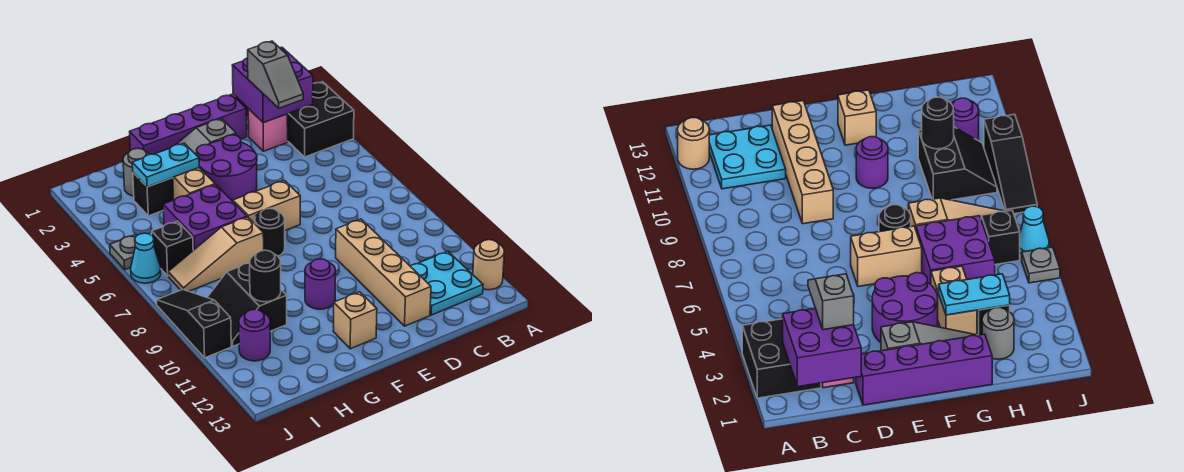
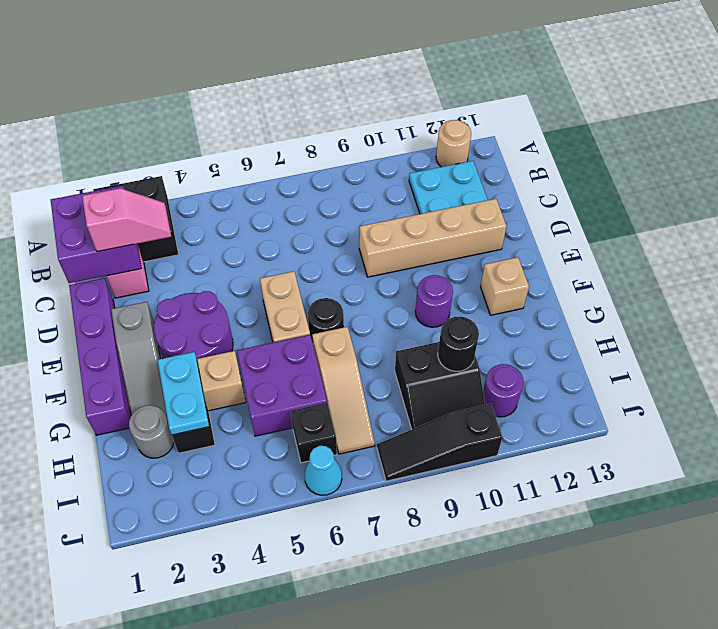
grey slope C2:C3 level 3 top 2 -> pink slope C2:C3 level 3 top 2
grey plate J5 level 1 -> none

